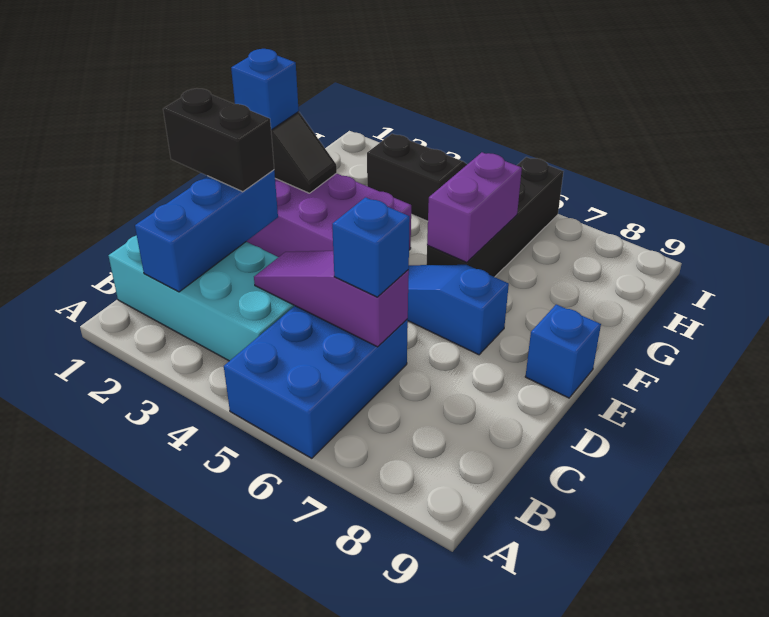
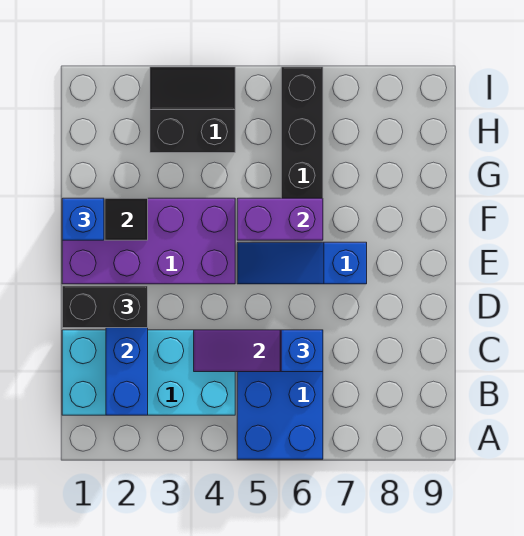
blue brick E9 level 1 -> none
purple brick F6:G6 level 2 -> purple brick F5:F6 level 2

